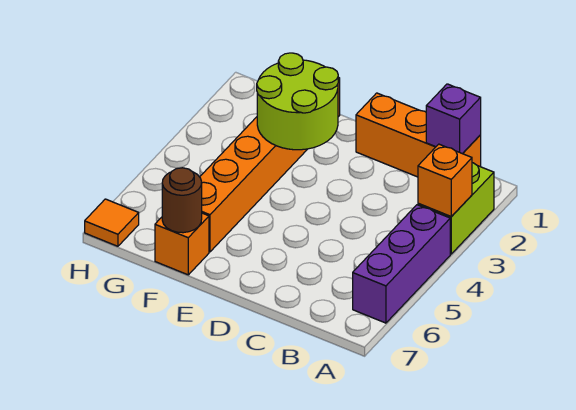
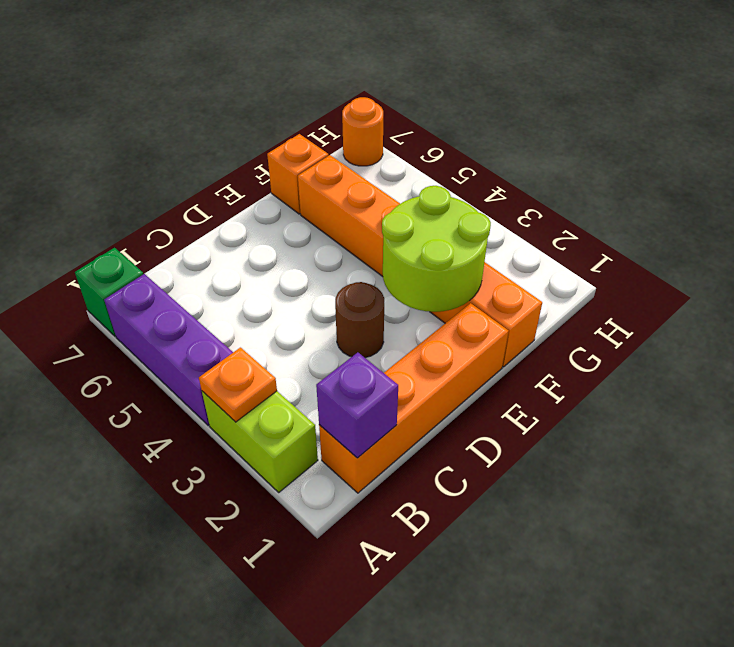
orange brick A3 level 2 -> orange plate A3 level 2
none -> green brick A7 level 1
orange brick B1:D1 level 1 -> orange brick B1:E1 level 1
brown round brick F7 level 2 -> brown round brick D3 level 1
orange tile H7 level 1 -> orange round brick H7 level 1

